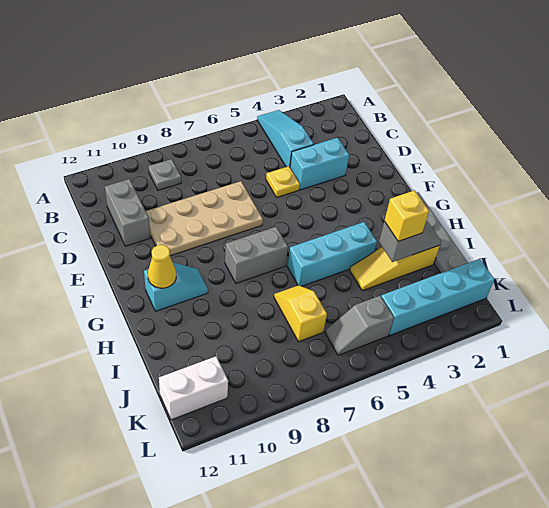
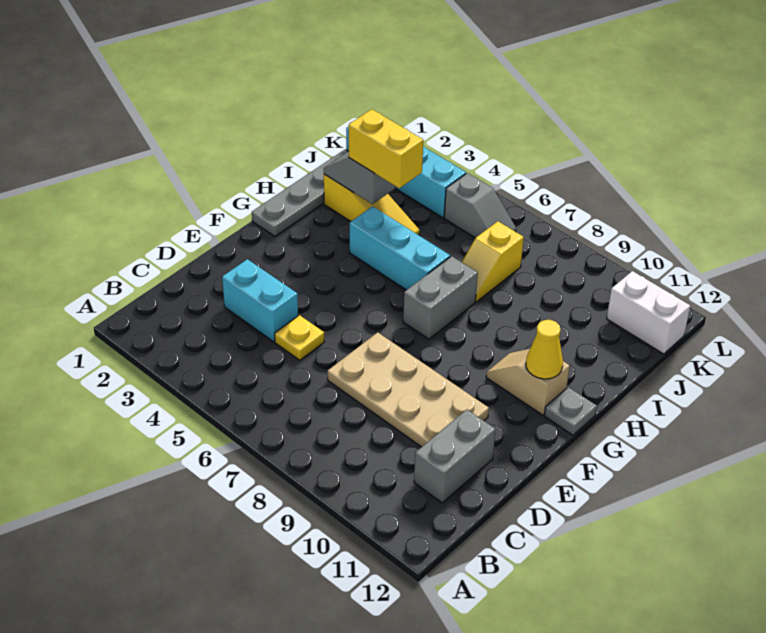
cyan slope A4:C4 level 1 top C -> none
grey plate B9 level 1 -> grey plate G12 level 1
grey brick G7:G8 level 1 -> grey brick G7:H7 level 1
cyan slope G10:G11 level 1 top 11 -> tan slope G10:G11 level 1 top 11
yellow brick I3 level 3 -> yellow brick I3:I4 level 3

